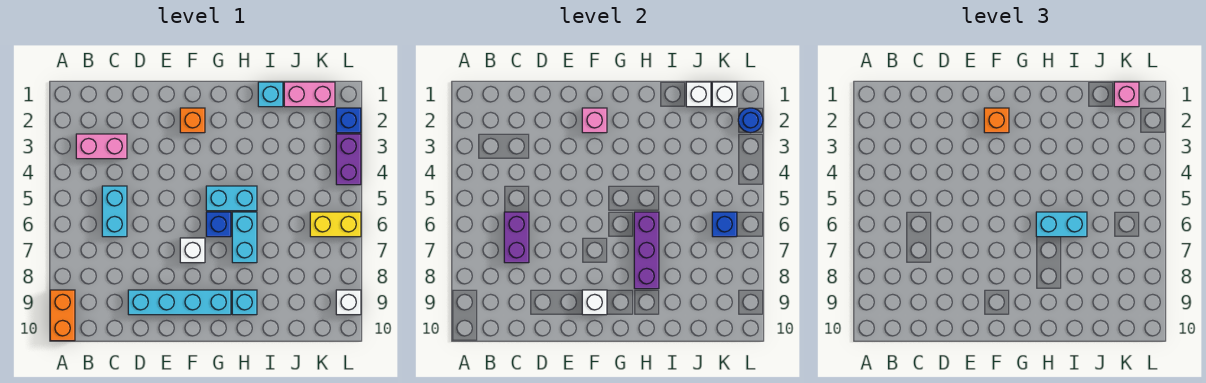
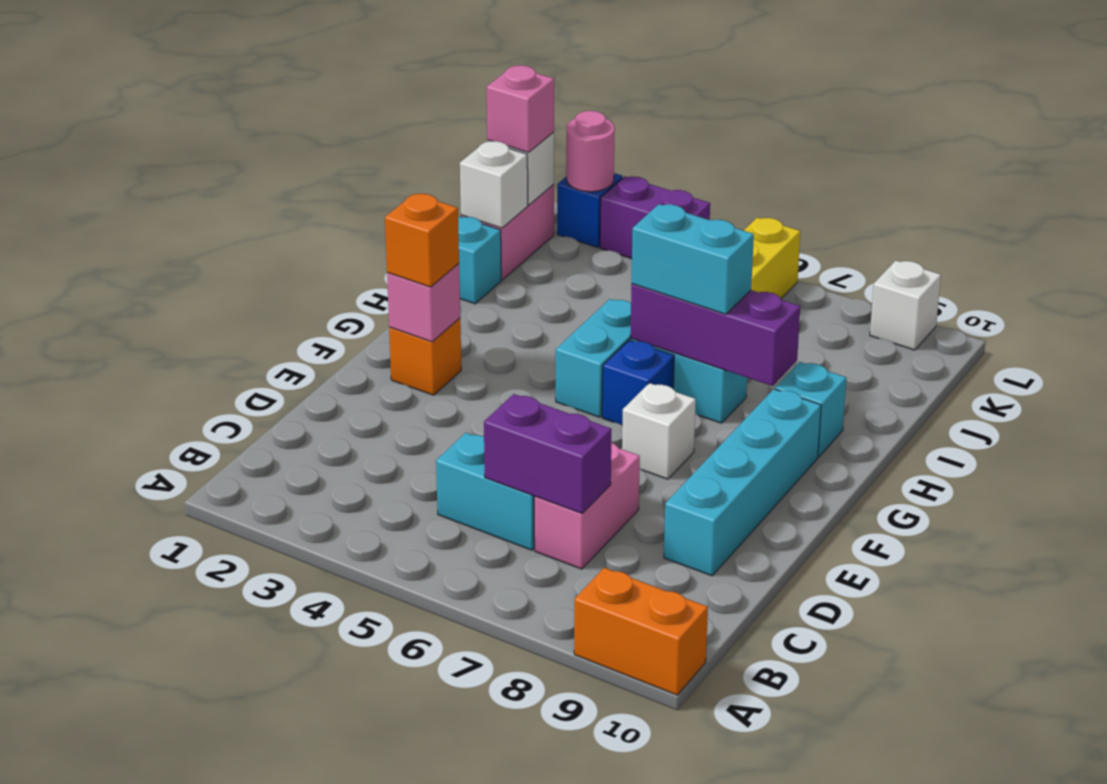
pink brick B3:C3 level 1 -> pink brick C7:D7 level 1
white brick F9 level 2 -> none
cyan brick H6:I6 level 3 -> cyan brick H6:H7 level 3
blue brick K6 level 2 -> none
blue round brick L2 level 2 -> pink round brick L2 level 2

